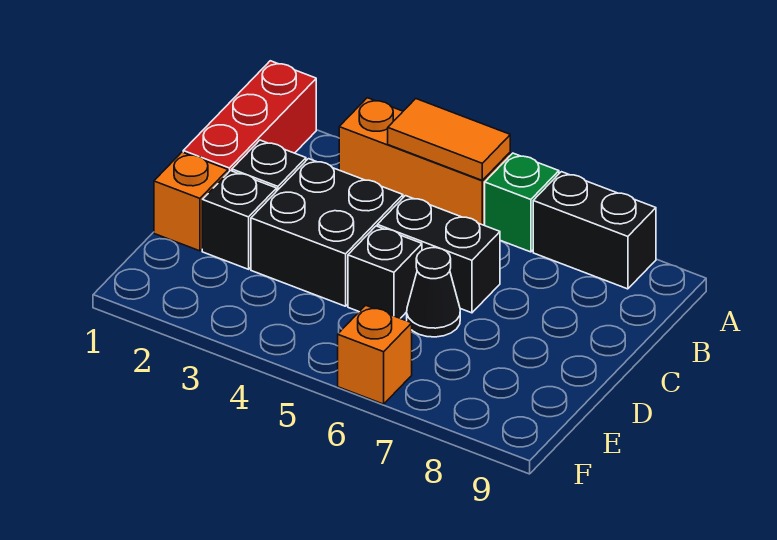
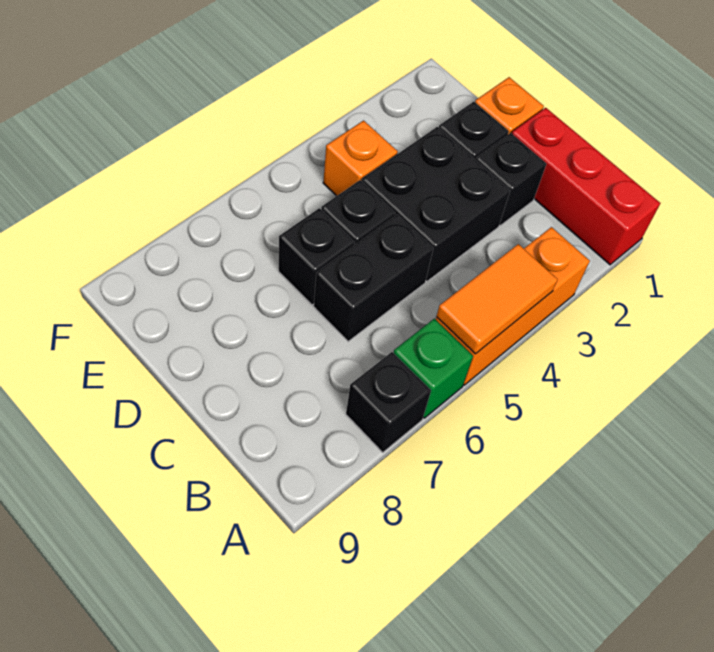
black brick A7:A8 level 1 -> black brick A7 level 1
black cone D6 level 1 -> black brick D6 level 1
orange brick F6 level 1 -> orange brick E4 level 1

